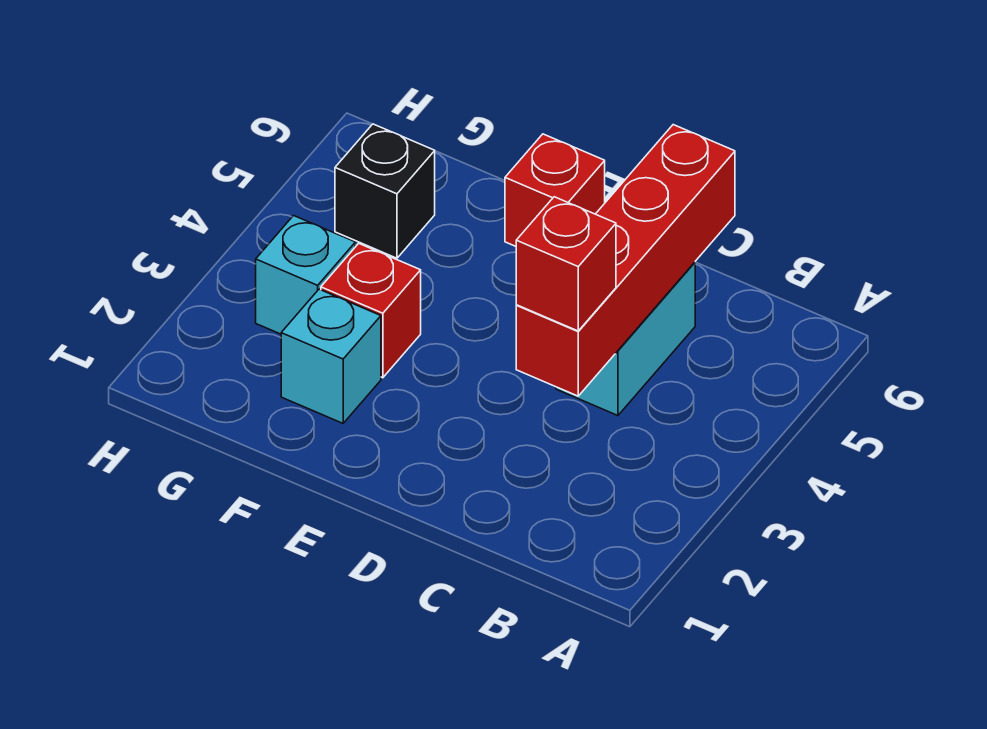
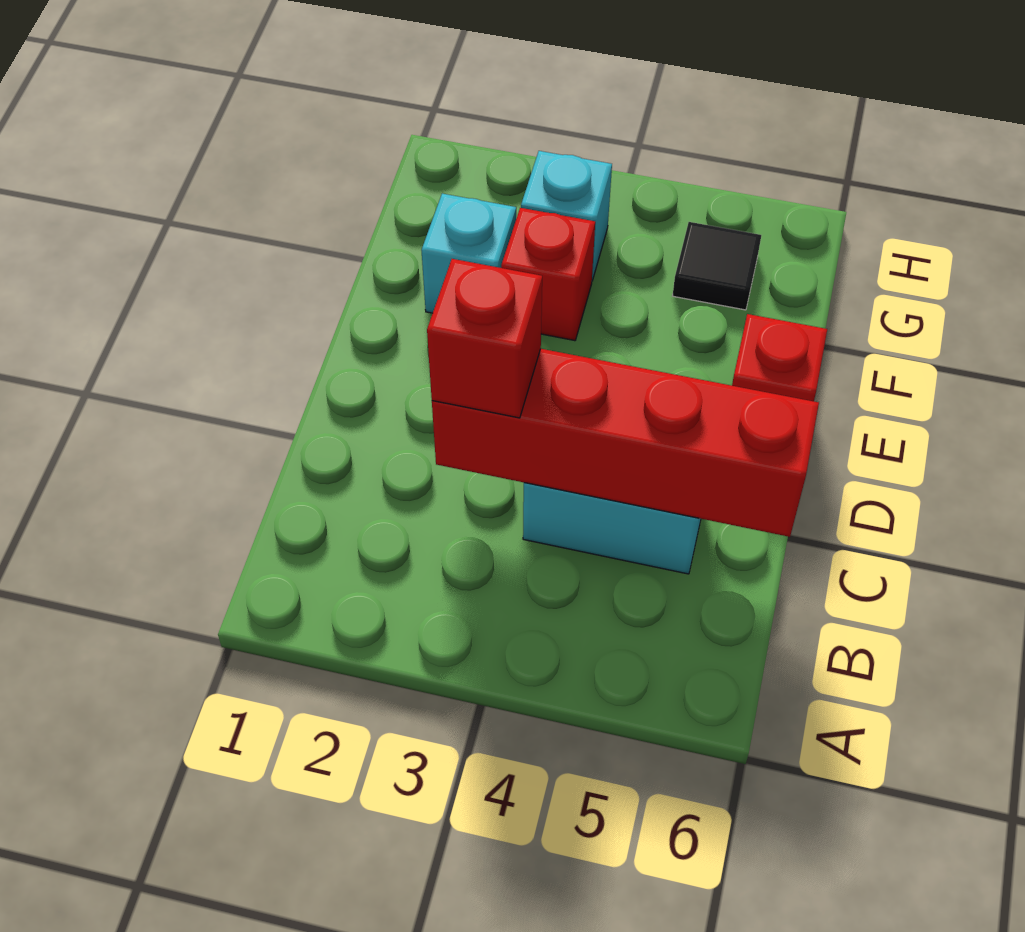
black brick G5 level 1 -> black tile G5 level 1

